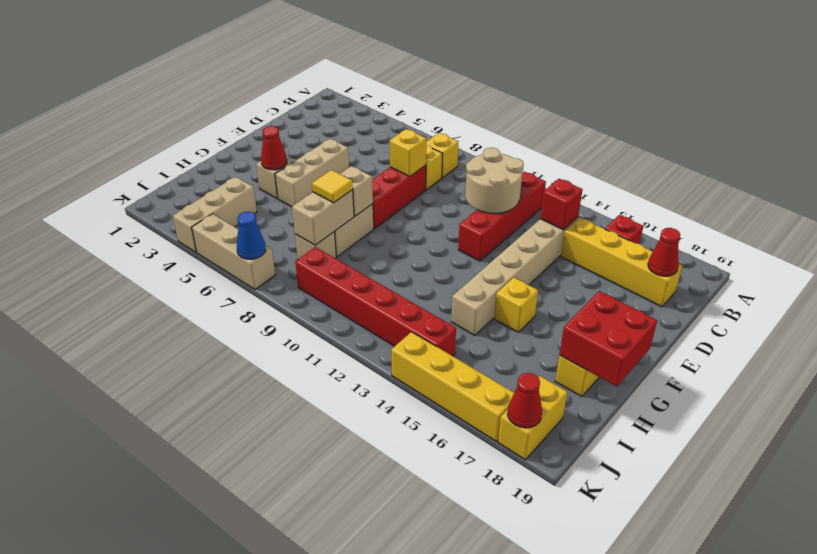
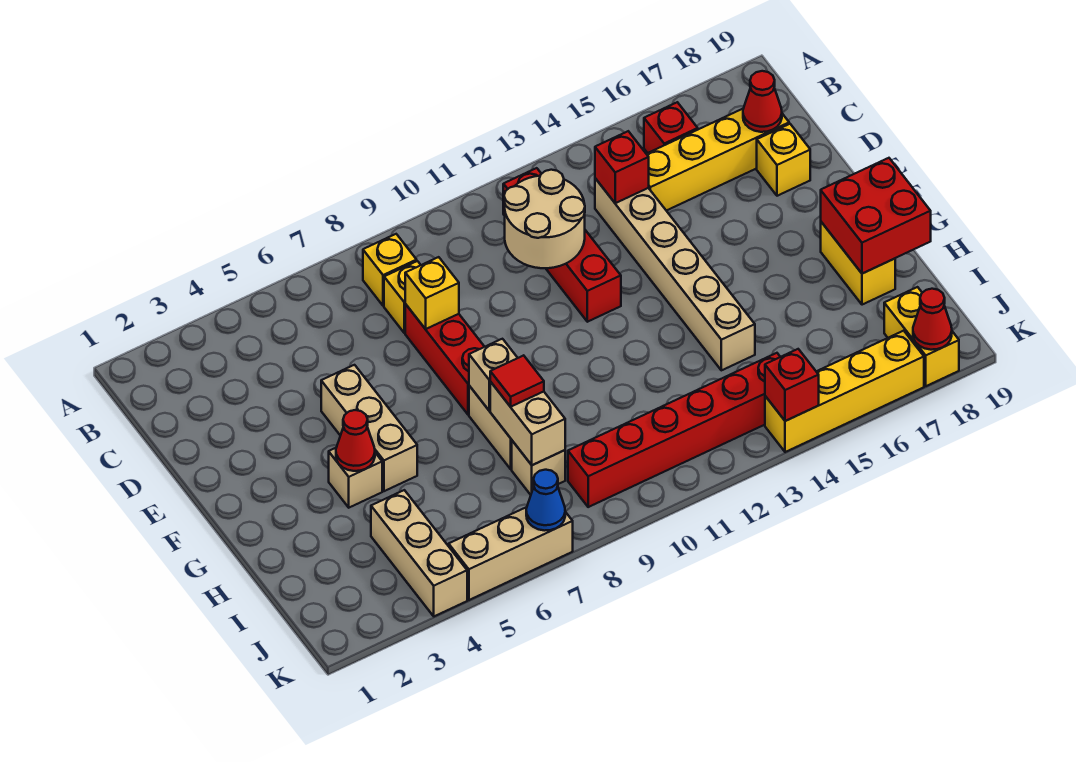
yellow brick G15 level 1 -> yellow brick D18 level 1
yellow tile H8 level 3 -> red tile H8 level 3
none -> red brick K14 level 2

